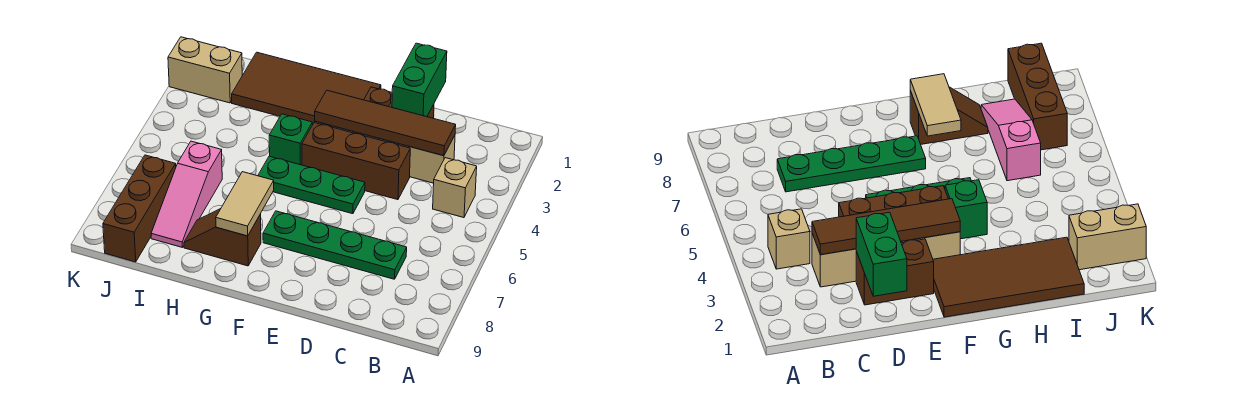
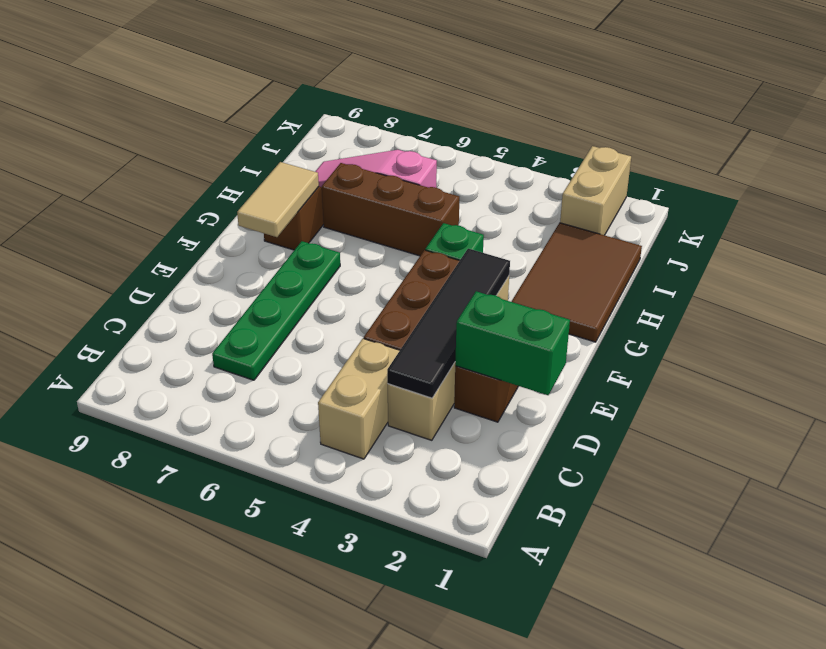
tan brick B4 level 1 -> tan brick B4:C4 level 1
brown tile C3:F3 level 2 -> black tile C3:F3 level 2
green plate E5:G5 level 1 -> none
brown tile F1:I2 level 1 -> brown tile G1:I2 level 1
tan tile G7:G8 level 2 -> tan tile F8:G8 level 2
brown brick J7:J9 level 1 -> brown brick H5:H7 level 1

